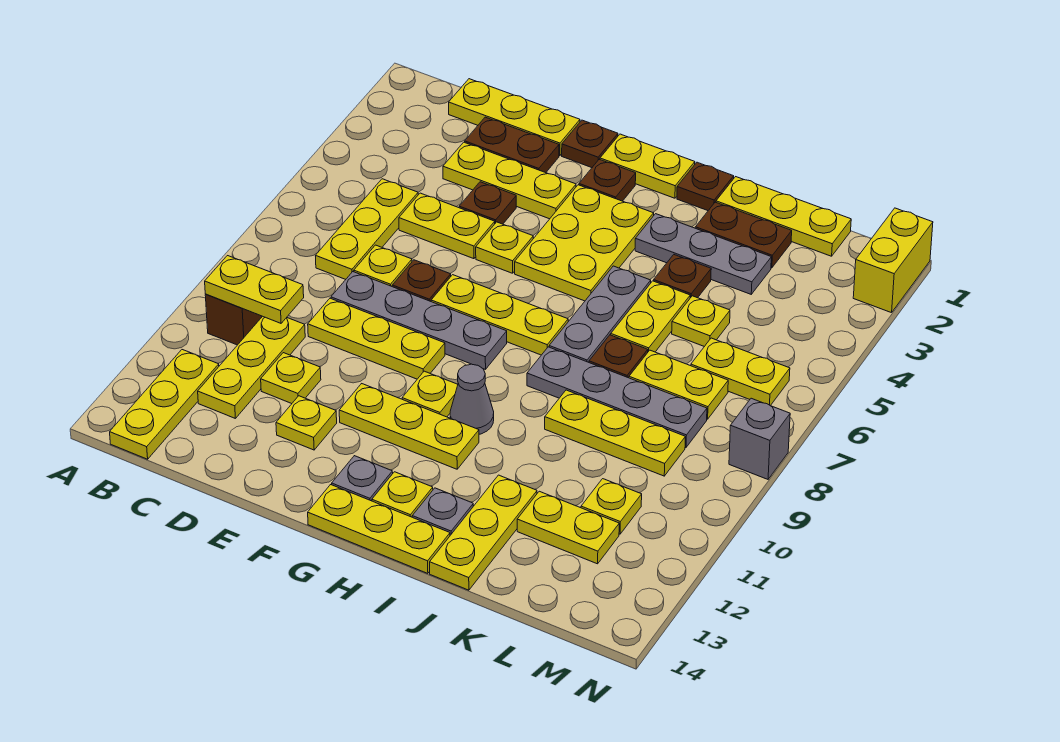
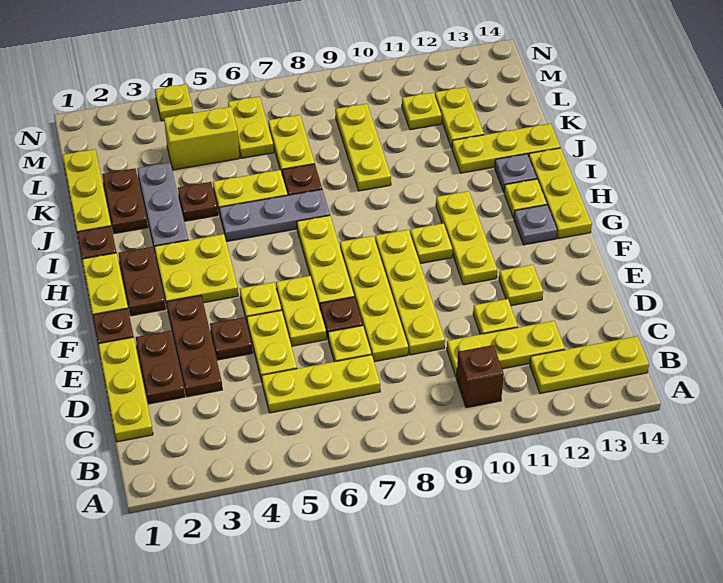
yellow plate B10:C10 level 2 -> yellow plate E6:F6 level 1
yellow plate D3:F3 level 1 -> brown plate D3:F3 level 1
grey plate D8:G8 level 1 -> yellow plate D8:G8 level 1
yellow plate D9:F9 level 1 -> yellow plate D9:G9 level 1
brown plate G2 level 1 -> brown plate G2:H2 level 1
yellow plate G3:H5 level 1 -> yellow plate G3:H4 level 1
grey cone H10 level 1 -> none
grey plate I8:L8 level 1 -> none
yellow plate K5 level 1 -> yellow plate N4 level 1
yellow brick N1:N2 level 1 -> yellow brick L4:L5 level 1
grey brick N8 level 1 -> none

